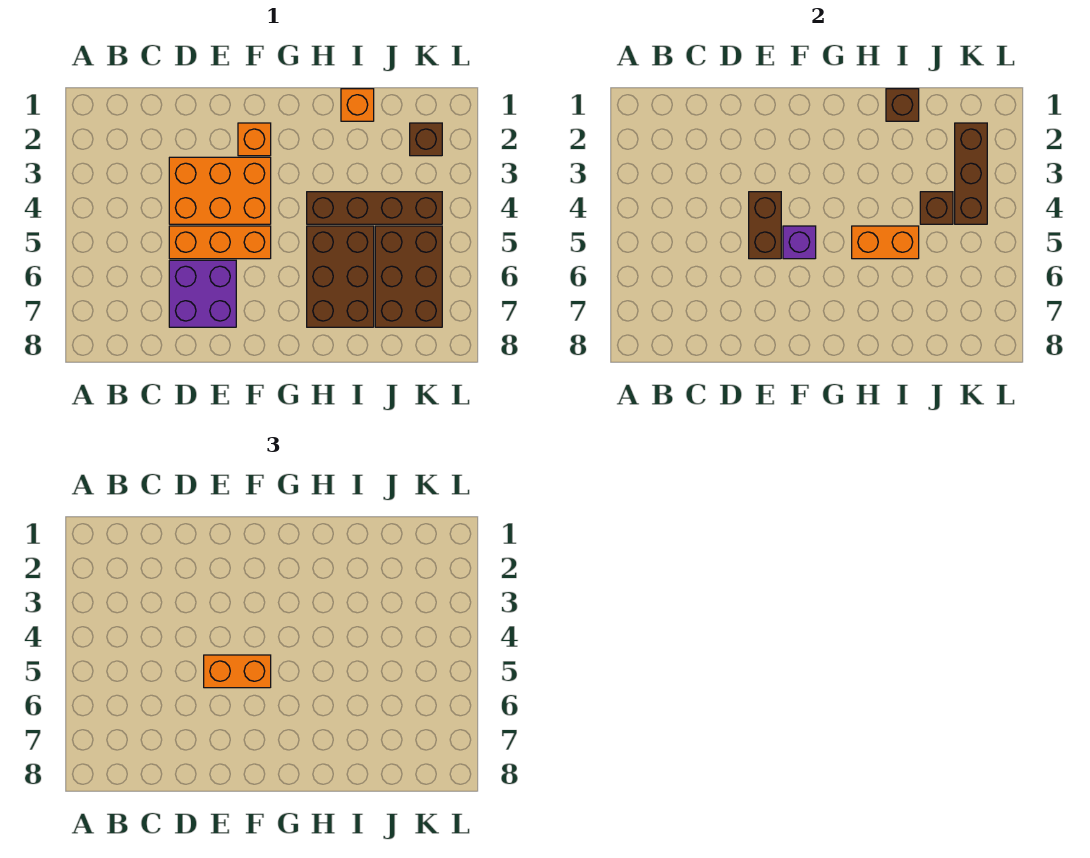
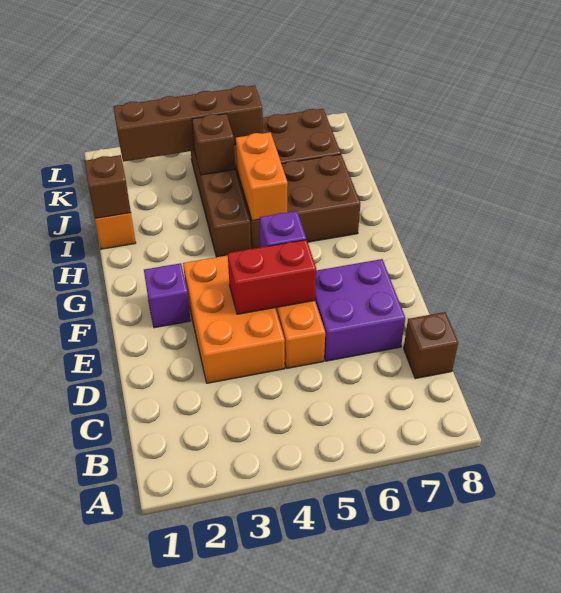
brown brick E4:E5 level 2 -> red brick E4:E5 level 2
orange brick E5:F5 level 3 -> none
orange brick F2 level 1 -> purple brick F2 level 1
brown brick K2 level 1 -> brown brick C8 level 1
brown brick K2:K4 level 2 -> brown brick K2:K5 level 2

